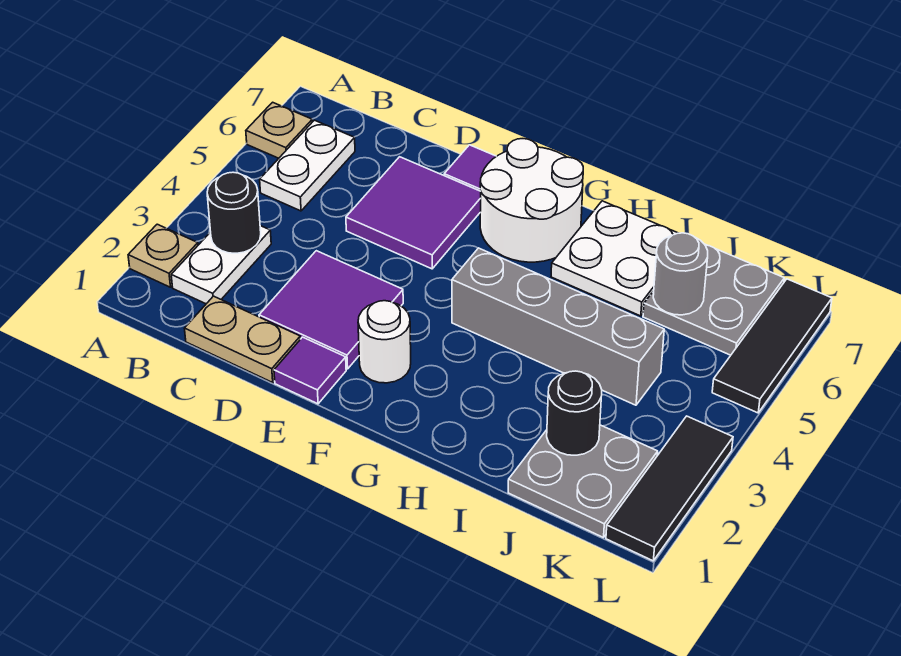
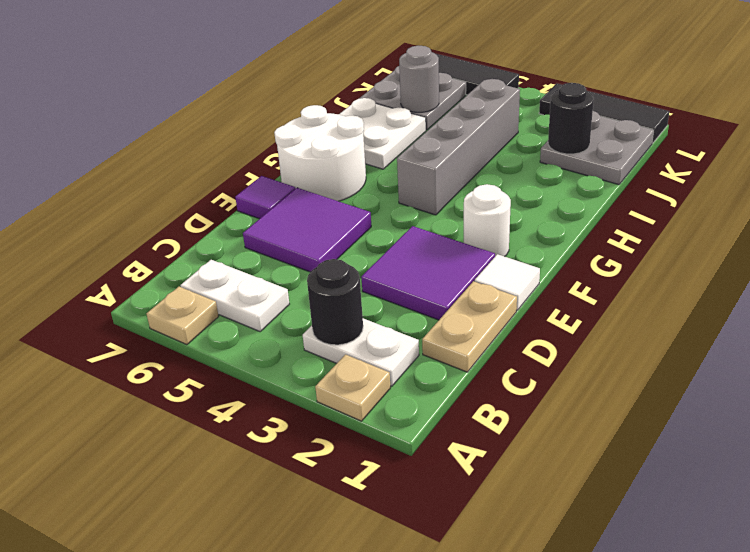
purple tile E1 level 1 -> white tile E1 level 1

